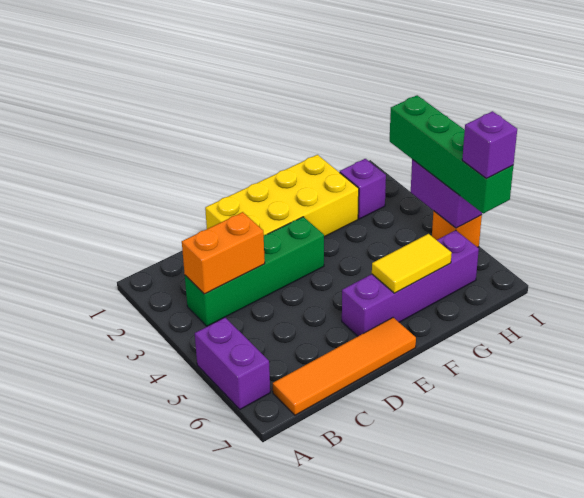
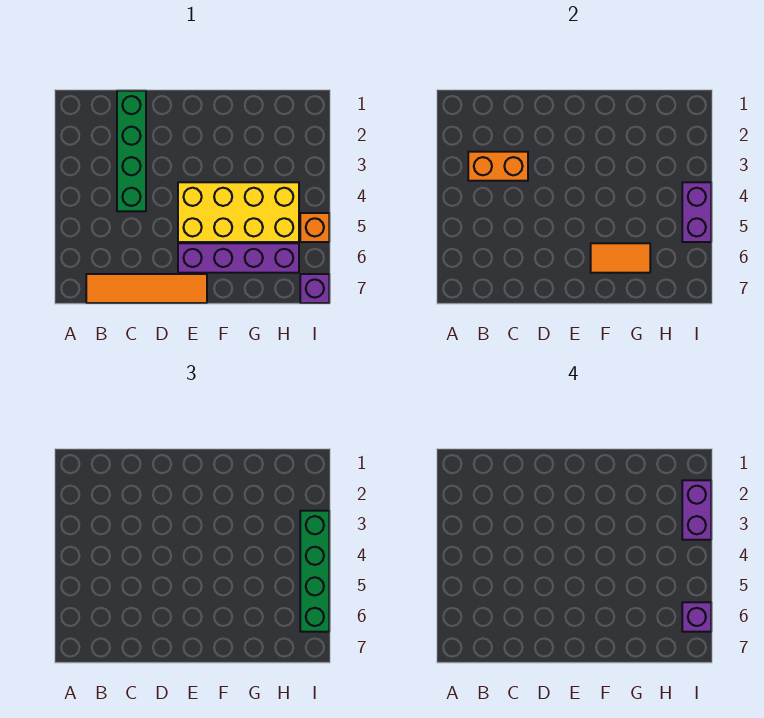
purple brick A5:A6 level 1 -> purple brick I2:I3 level 4
green brick B3:E3 level 1 -> green brick C1:C4 level 1
yellow brick D1:G2 level 1 -> yellow brick E4:H5 level 1
yellow tile F6:G6 level 2 -> orange tile F6:G6 level 2
purple brick H2 level 1 -> purple brick I7 level 1

